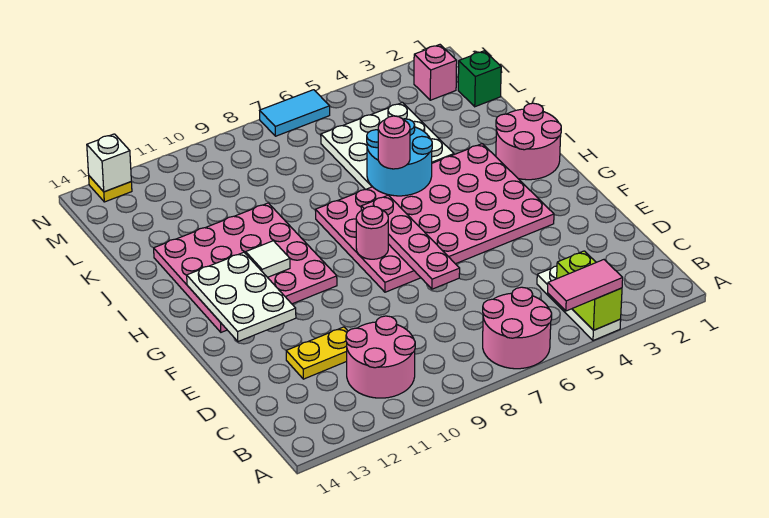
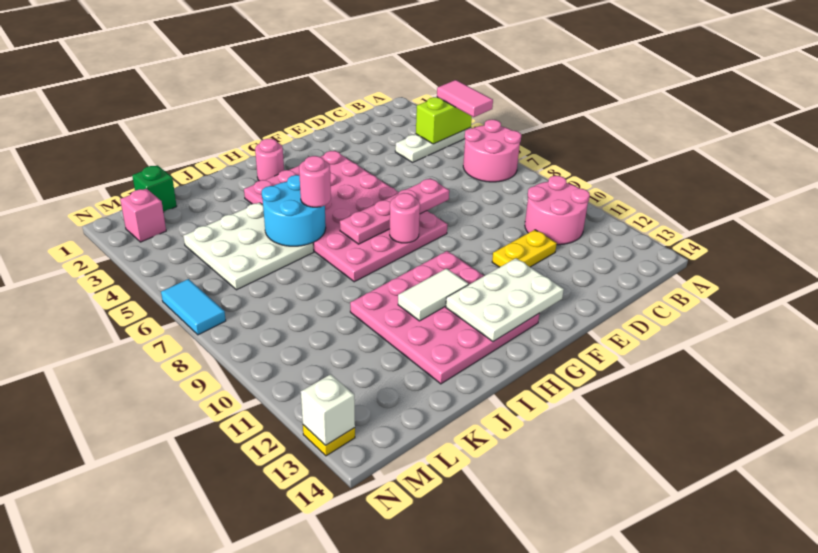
yellow plate D11:D12 level 1 -> yellow plate D11:E11 level 1
pink round brick H1:I2 level 1 -> pink round brick H2 level 1
white tile H11 level 2 -> white tile H11:I11 level 2

